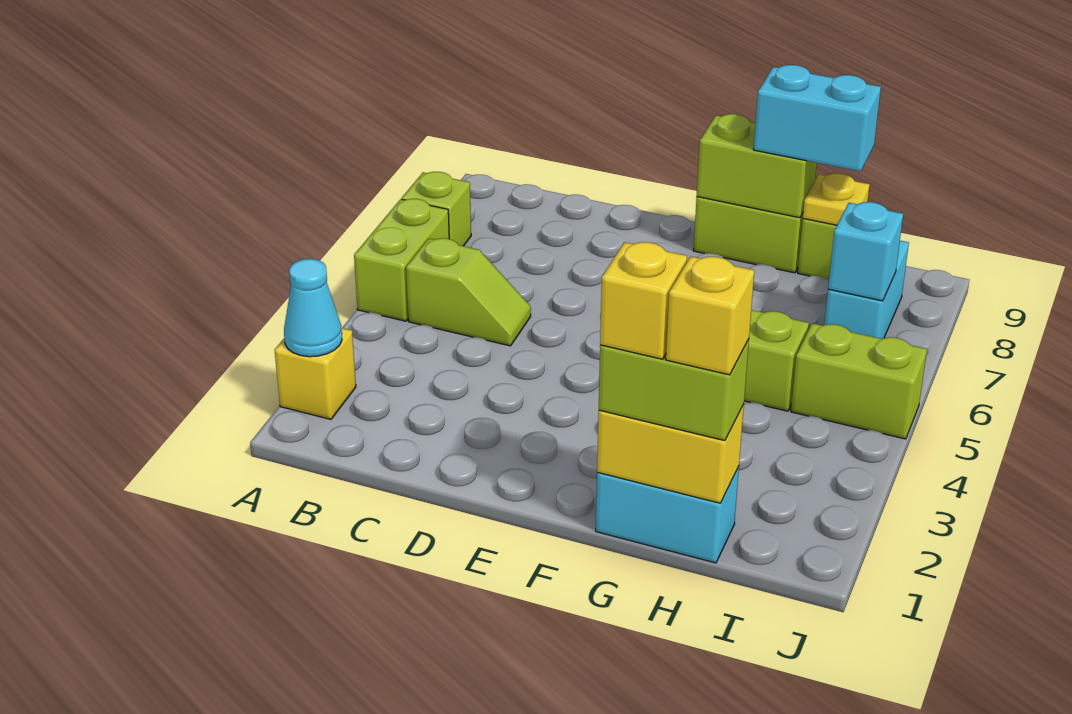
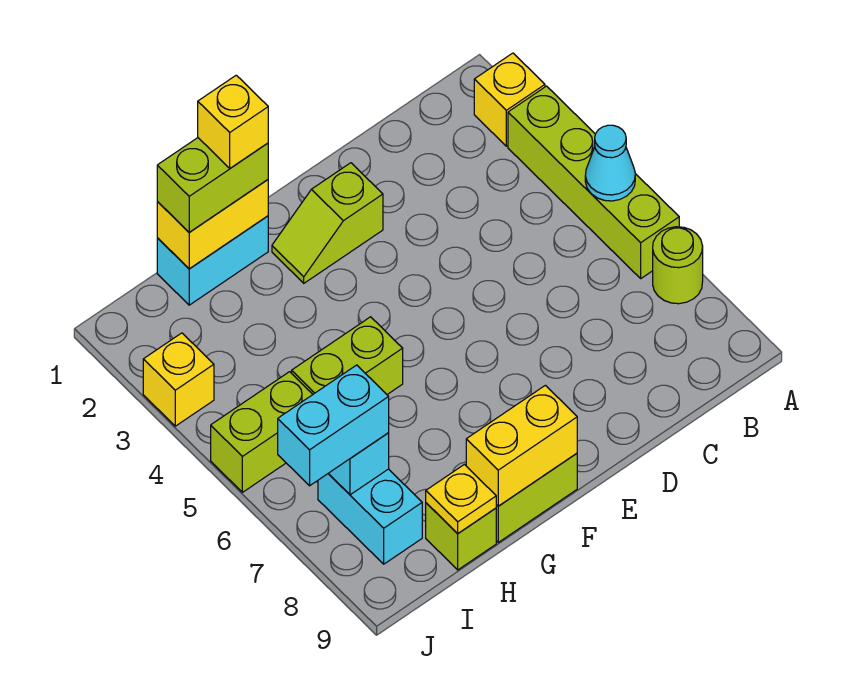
cyan cone A2 level 2 -> cyan cone A5 level 2
lime brick A5:A6 level 1 -> lime brick A3:A6 level 1
lime brick A7 level 1 -> lime round brick A7 level 1
lime slope B5:C5 level 1 top B -> lime slope E2:F2 level 1 top E
lime brick F9:G9 level 2 -> yellow brick F9:G9 level 2
cyan brick G9:H9 level 3 -> cyan brick I7:J7 level 3
yellow brick H1 level 4 -> yellow brick J3 level 1

